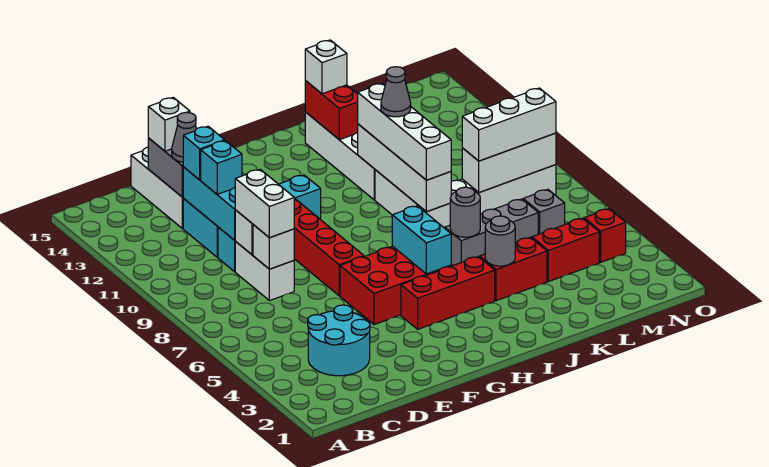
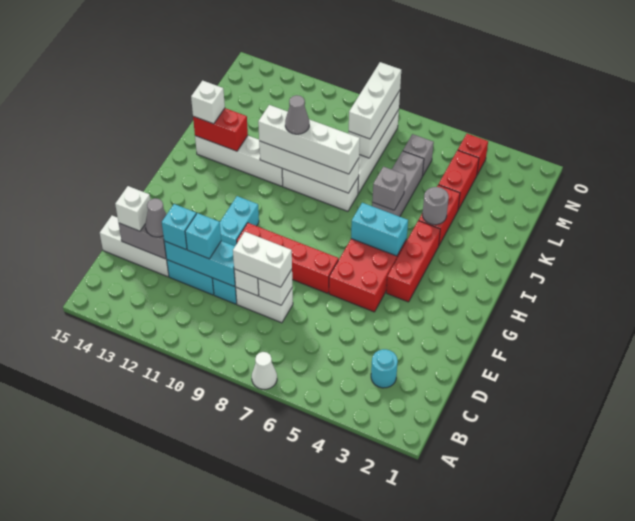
none -> white cone A7 level 1
cyan round brick C3:D4 level 1 -> cyan round brick C3 level 1
grey round brick J6 level 2 -> grey brick J6 level 2

